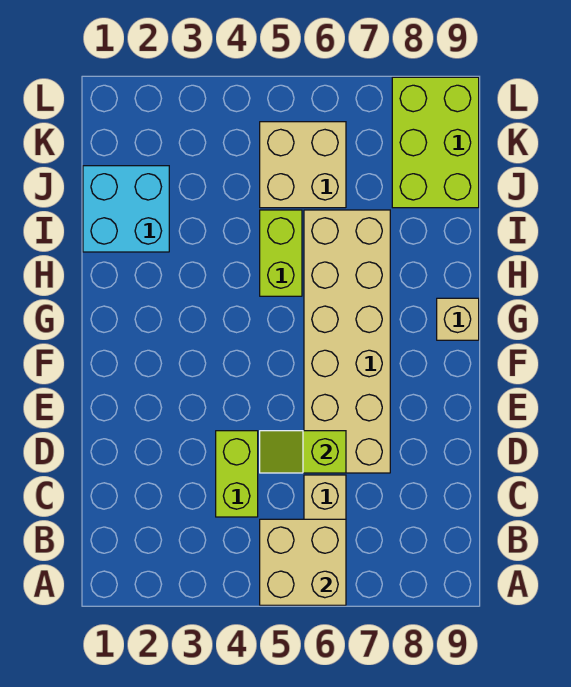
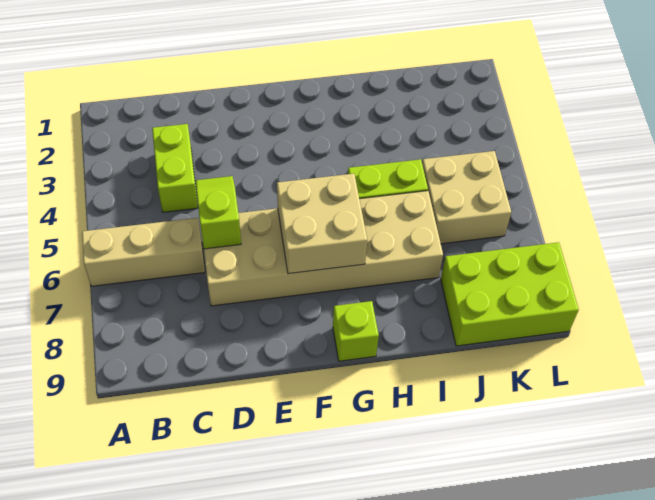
tan brick A5:B6 level 2 -> tan brick F6:G7 level 2
lime brick C4:D4 level 1 -> lime brick C3:C4 level 1
tan brick G9 level 1 -> lime brick G9 level 1
cyan brick I1:J2 level 1 -> none

